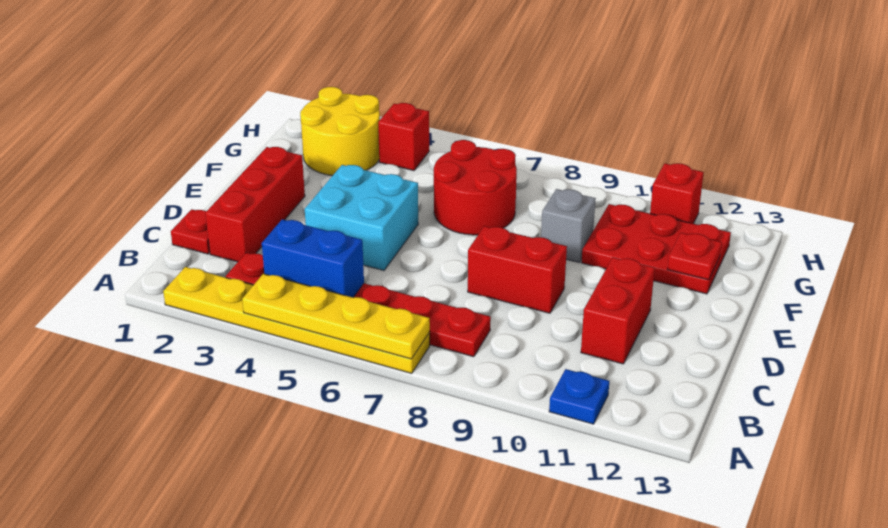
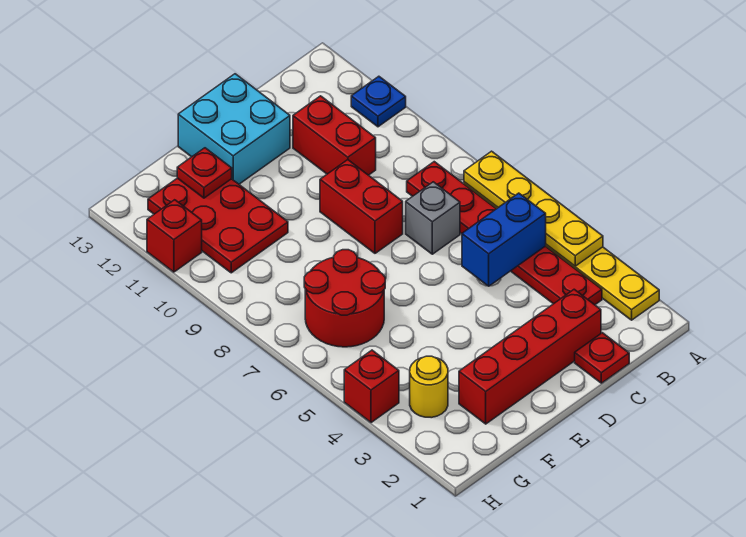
blue brick B4:B5 level 2 -> blue brick B5:C5 level 2
red brick C2:E2 level 1 -> red brick C2:F2 level 1
red brick C11:D11 level 1 -> red brick C10:C11 level 1
cyan brick D4:E5 level 1 -> cyan brick D12:E13 level 1
grey brick F9 level 1 -> grey brick C7 level 1
yellow round brick G2:H3 level 1 -> yellow round brick G3 level 1

